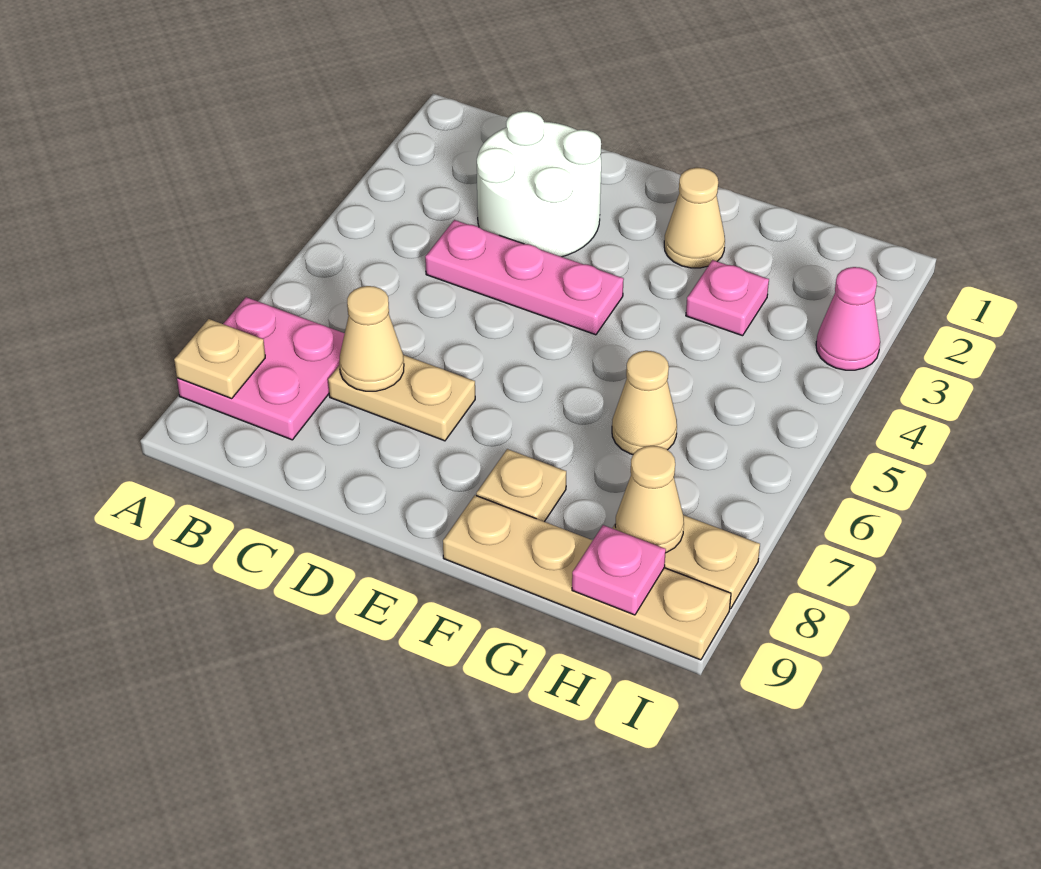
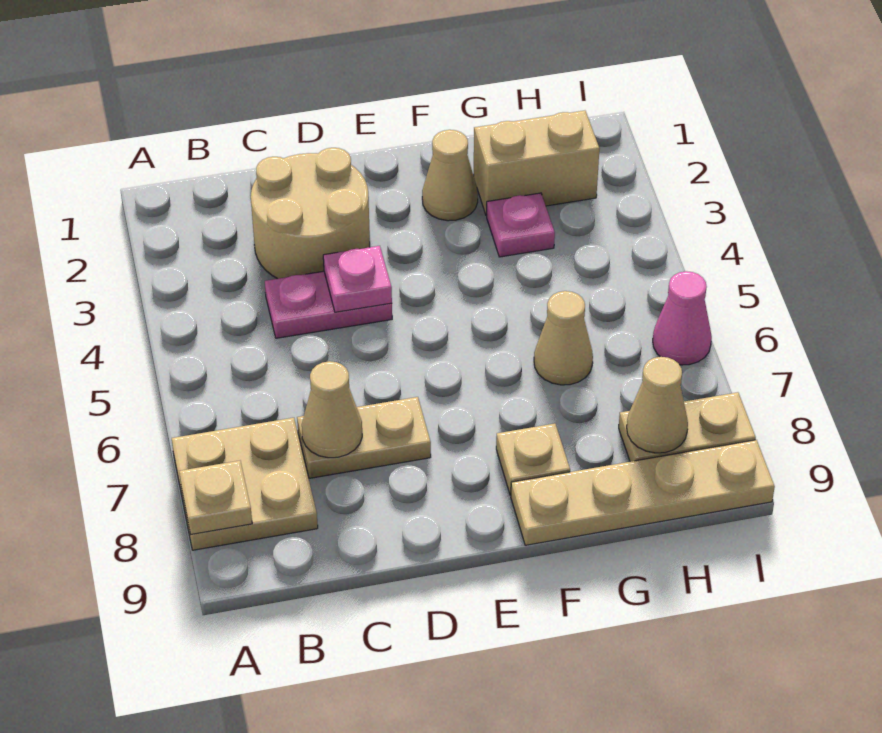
pink plate A7:B8 level 1 -> tan plate A7:B8 level 1
white round brick C2:D3 level 1 -> tan round brick C2:D3 level 1
pink plate C4:E4 level 1 -> pink plate C4:D4 level 1
none -> tan brick G2:H2 level 1
pink plate H9 level 2 -> pink plate D4 level 2
pink cone I3 level 1 -> pink cone I6 level 1

